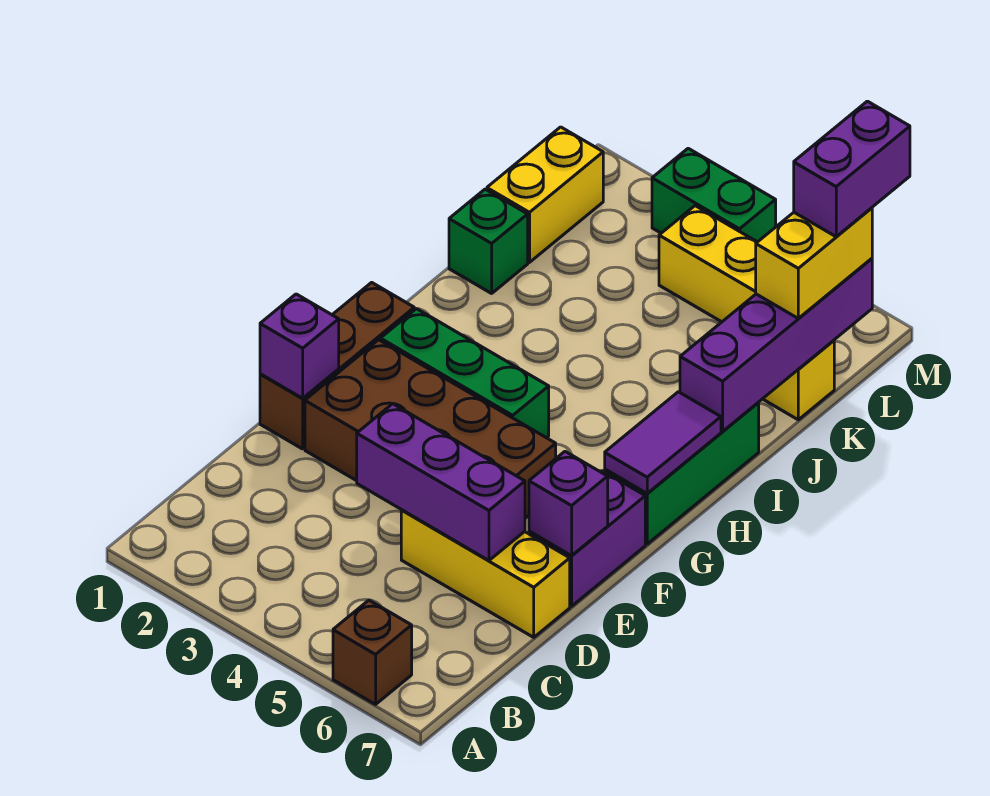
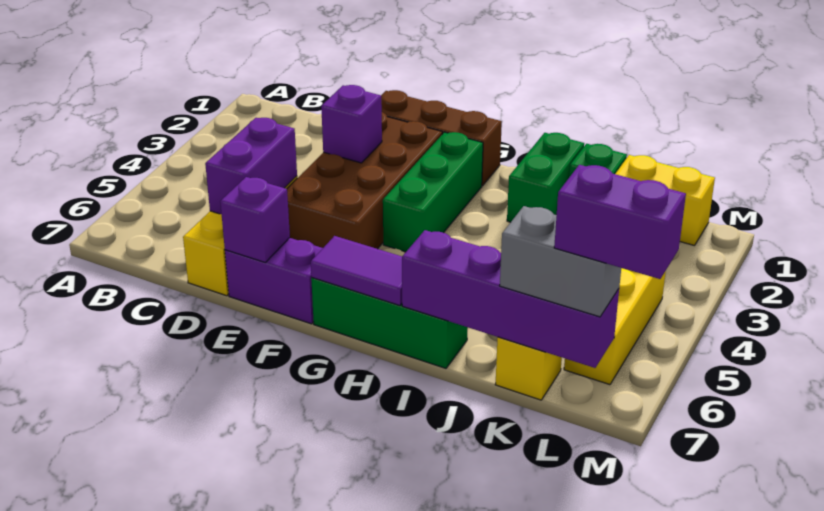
brown brick A6 level 1 -> none
purple brick D4:D6 level 2 -> purple brick D5:D6 level 2
purple brick E1 level 2 -> purple brick E3 level 2
yellow brick K7:L7 level 3 -> grey brick K7:L7 level 3
green brick M3:M4 level 1 -> green brick I1:I2 level 1

